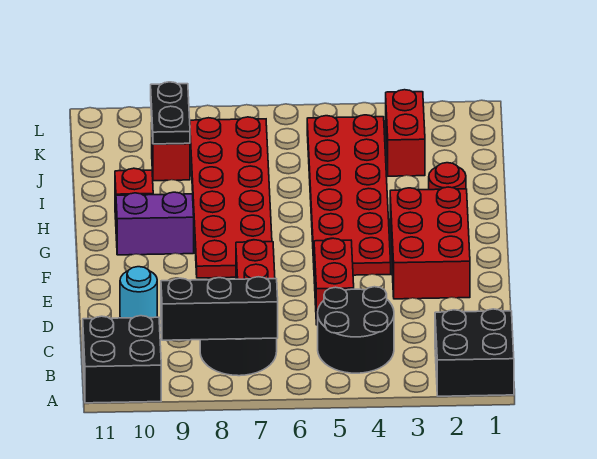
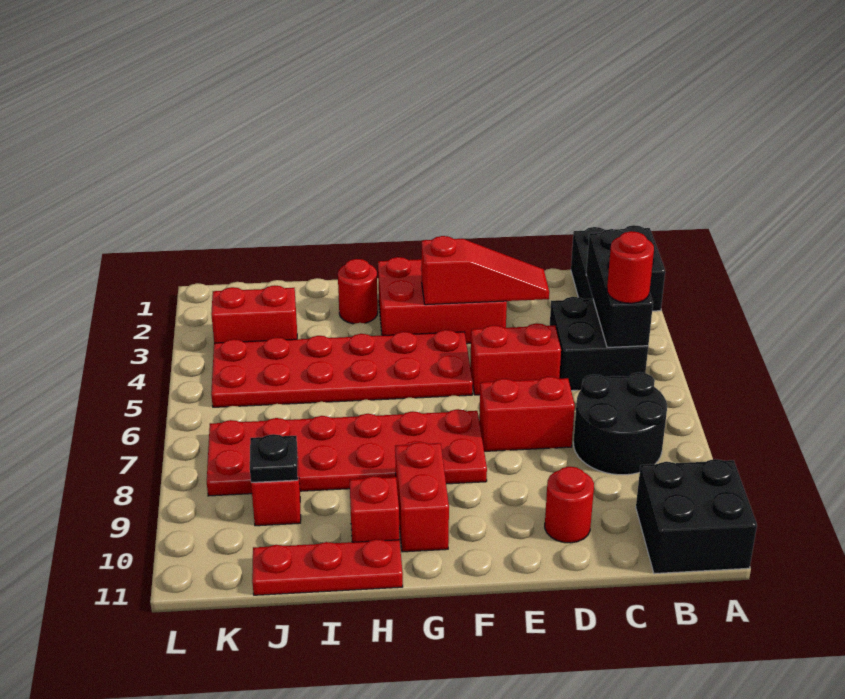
black round brick B4:C5 level 1 -> black brick B4:C5 level 1
none -> red round brick B5 level 3
black brick B7:B9 level 2 -> black brick B3:B5 level 2
none -> red slope D3:F3 level 2 top F
cyan round brick D10 level 1 -> red round brick D10 level 1
purple brick G9:G10 level 1 -> red brick G9:G10 level 1
none -> red plate H11:J11 level 1
black plate J9:K9 level 2 -> black plate J9 level 2

